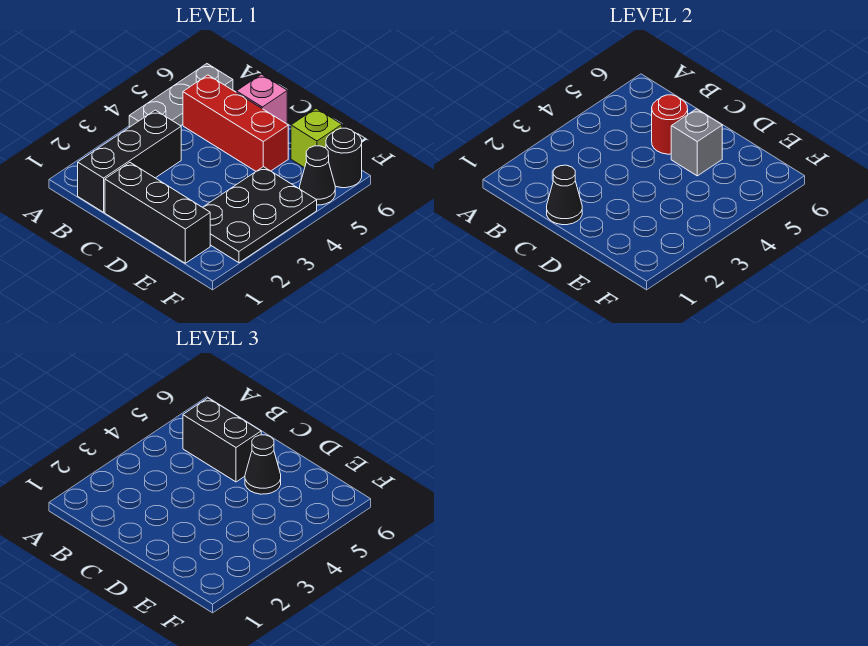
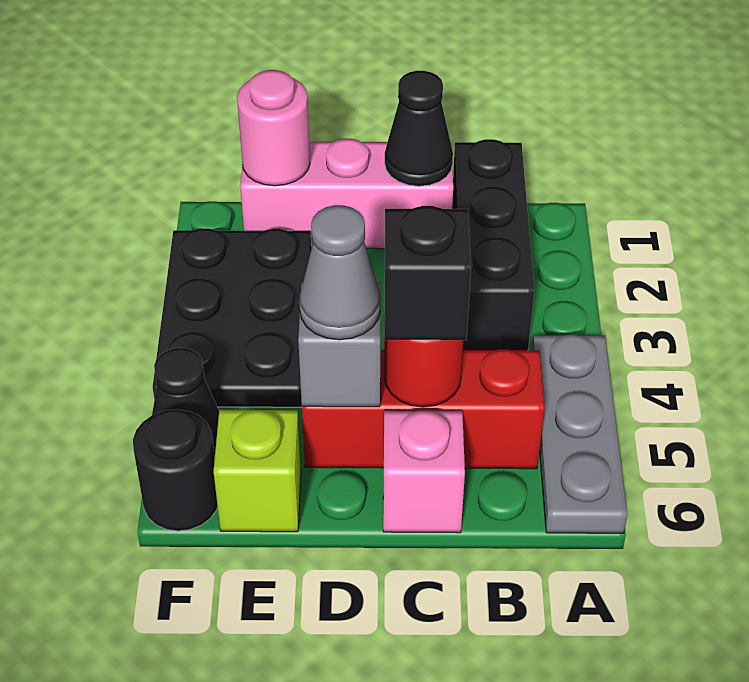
black brick B5:C5 level 3 -> black brick C5 level 3
black brick C1:E1 level 1 -> pink brick C1:E1 level 1
black cone D5 level 3 -> grey cone D5 level 3
none -> pink round brick E1 level 2

